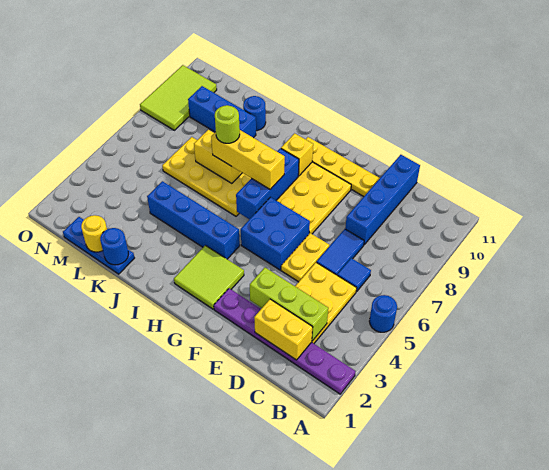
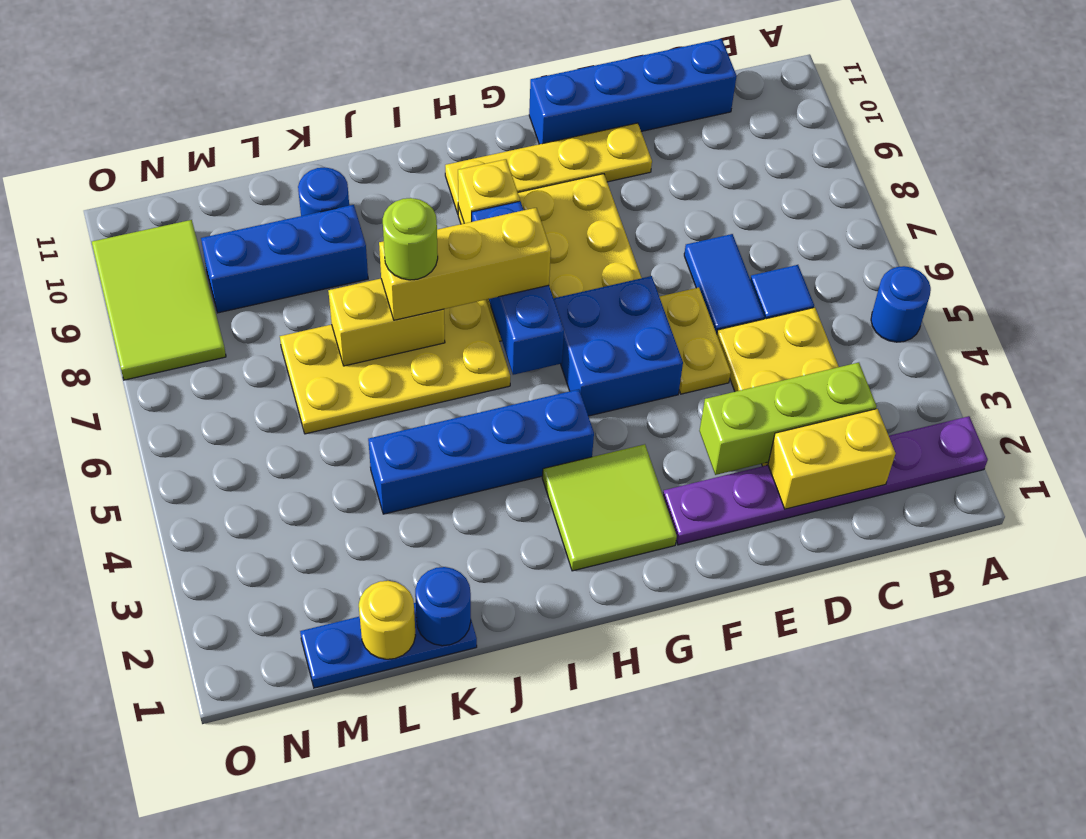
blue brick D8:D11 level 1 -> blue brick C11:F11 level 1

